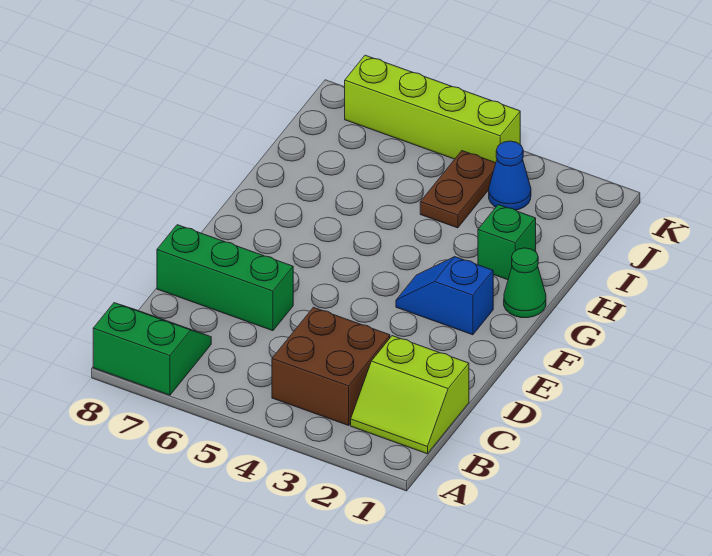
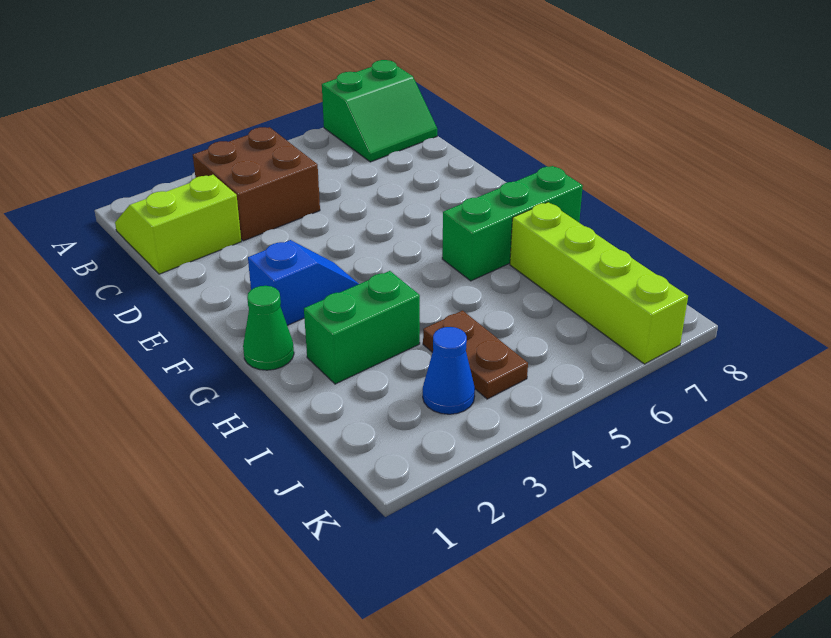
green brick D6:D8 level 1 -> green brick G6:G8 level 1
green brick H2 level 1 -> green brick H2:H3 level 1
lime brick K4:K7 level 1 -> lime brick H7:K7 level 1

